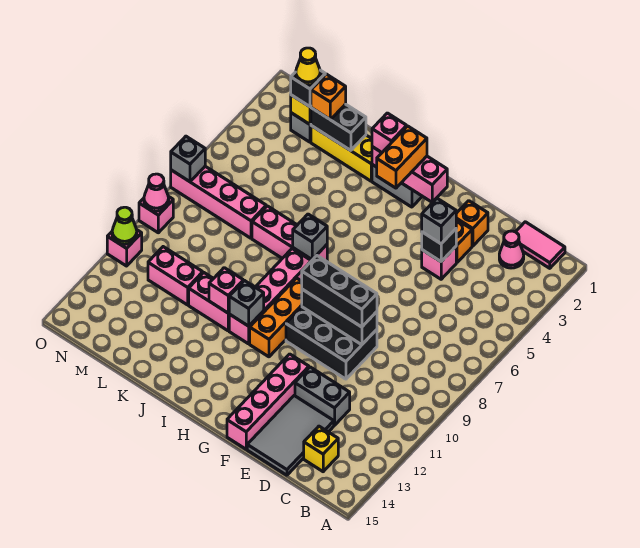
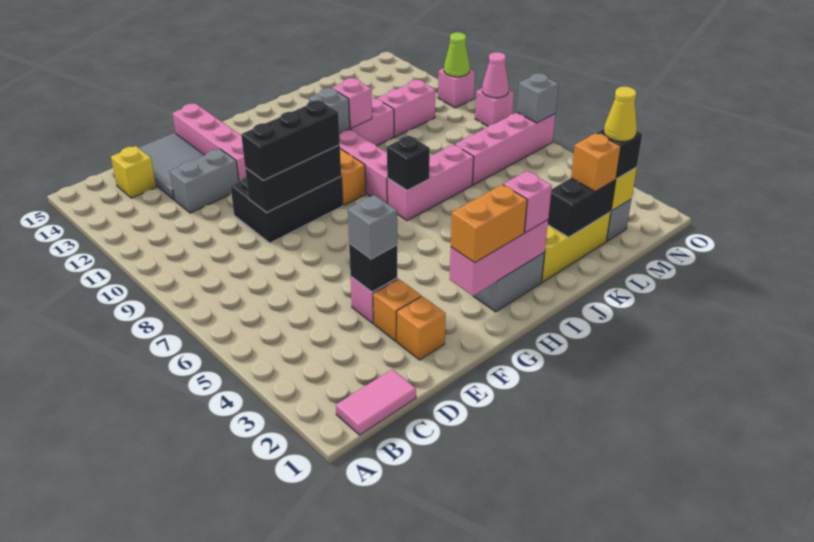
pink cone C2 level 1 -> none
orange brick H2:H3 level 3 -> orange brick G2:H2 level 3
grey brick I7 level 2 -> black brick I7 level 2

